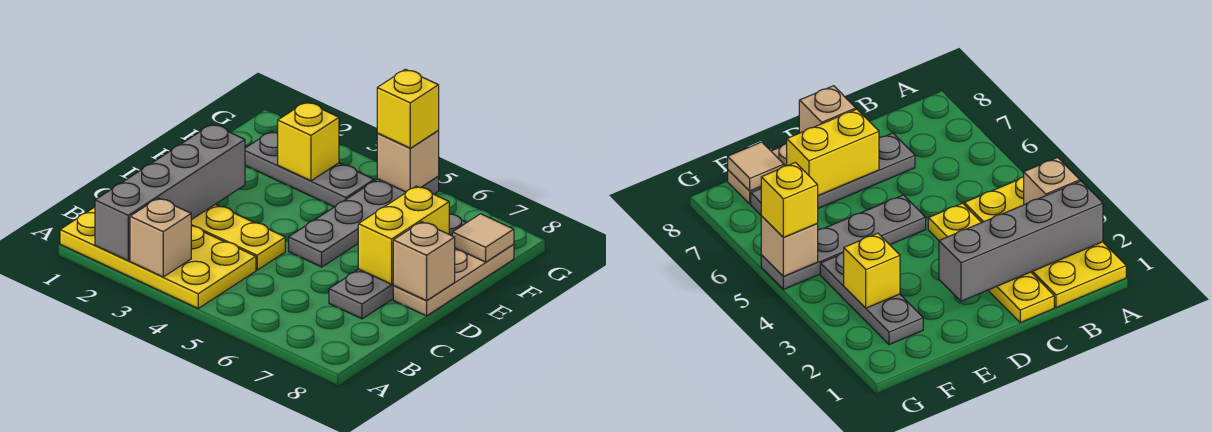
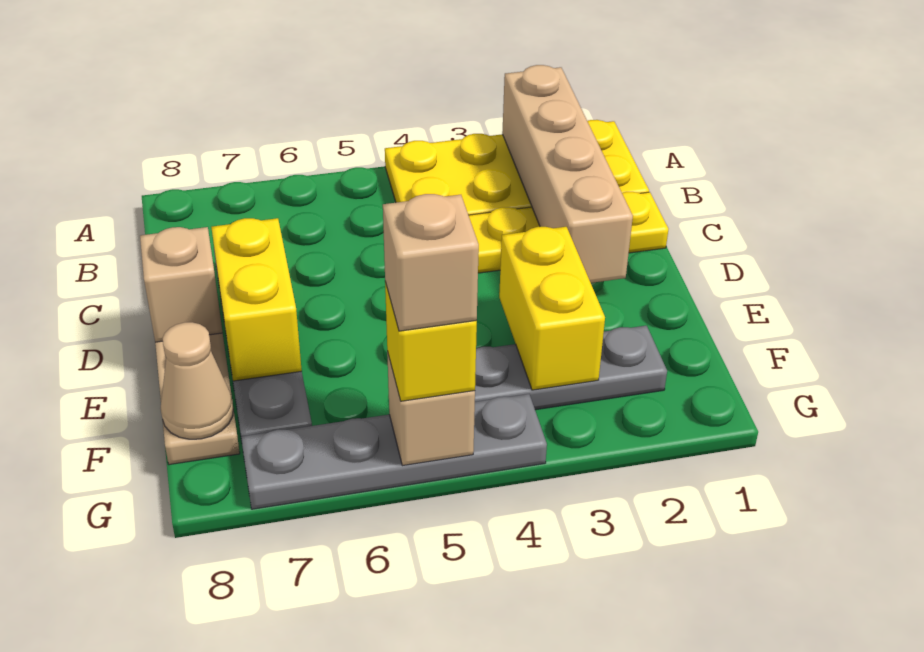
grey brick A2:D2 level 2 -> tan brick A2:D2 level 2
tan brick A3 level 2 -> tan brick G5 level 4
grey plate D5:G5 level 1 -> grey plate G4:G7 level 1
yellow brick F3 level 2 -> yellow brick E3:F3 level 2
tan tile F8 level 2 -> tan cone F8 level 2

